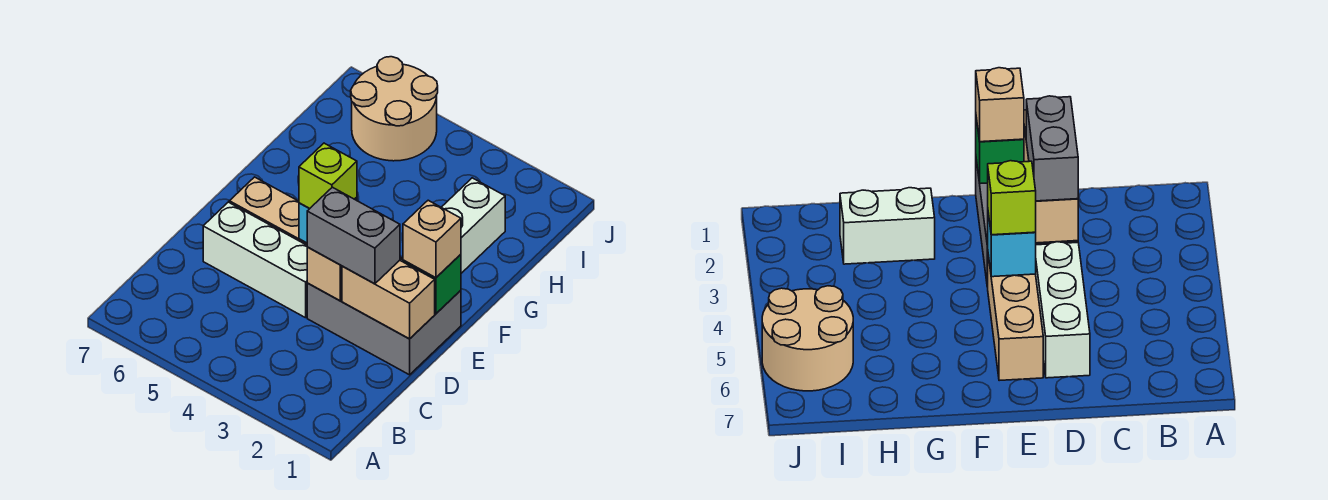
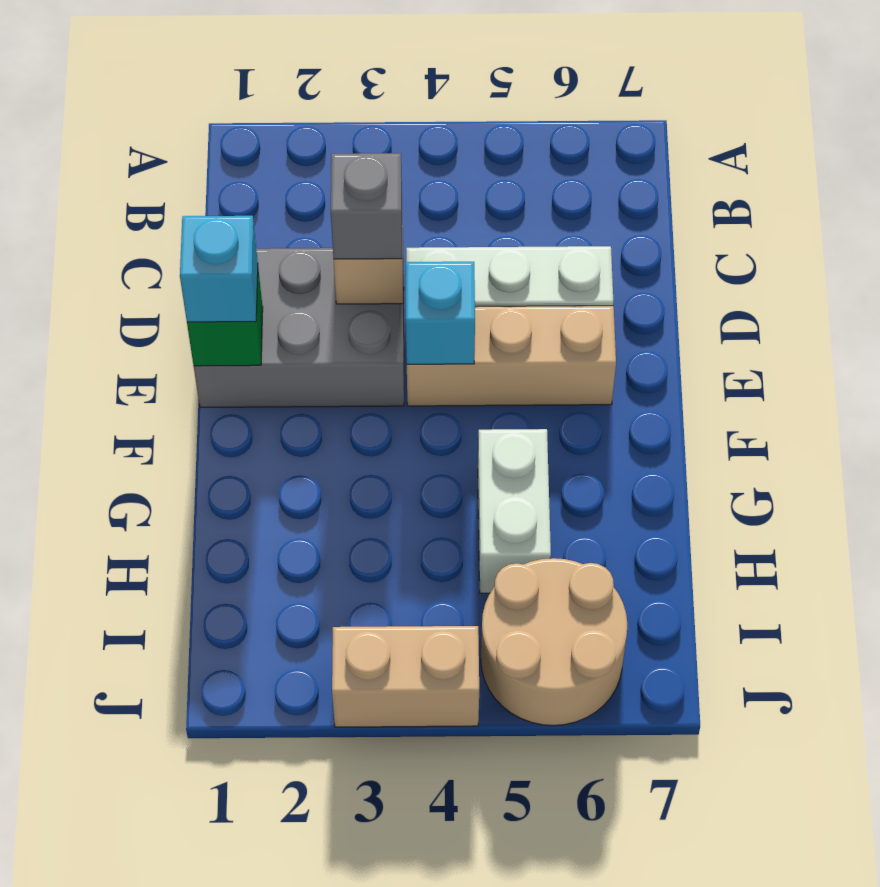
tan brick D1:D2 level 2 -> tan brick J3:J4 level 1
grey brick D2:D3 level 3 -> grey brick D3 level 3
tan brick E1 level 3 -> cyan brick E1 level 3
lime brick E4 level 3 -> none
white brick G2:H2 level 1 -> white brick G5:H5 level 1

